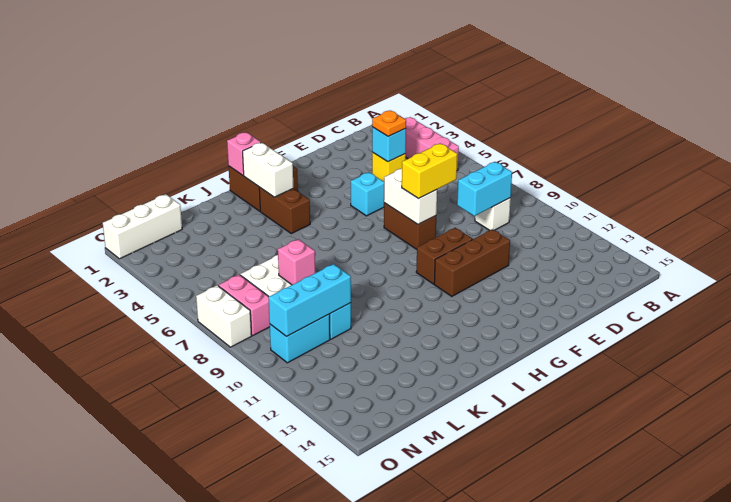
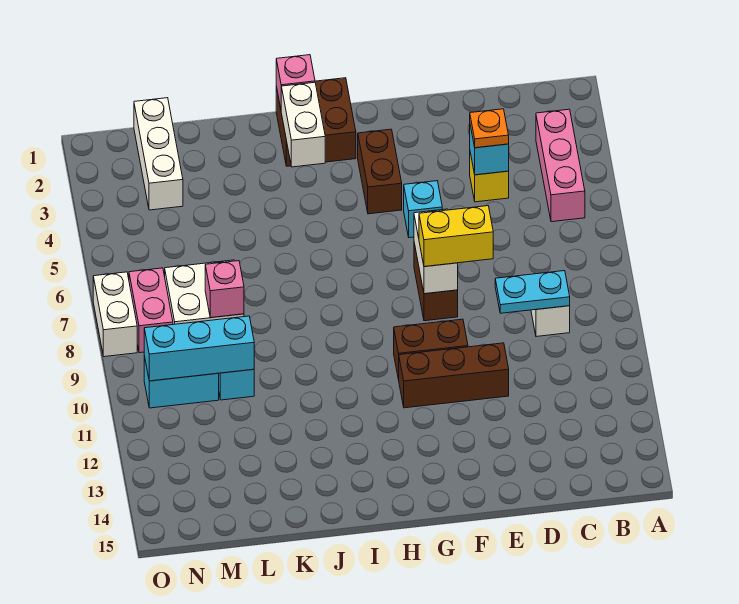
cyan brick C9:D9 level 2 -> cyan plate C9:D9 level 2
brown brick I3:I4 level 1 -> brown brick G3:G4 level 1
white brick M1:O1 level 1 -> white brick M1:M3 level 1

